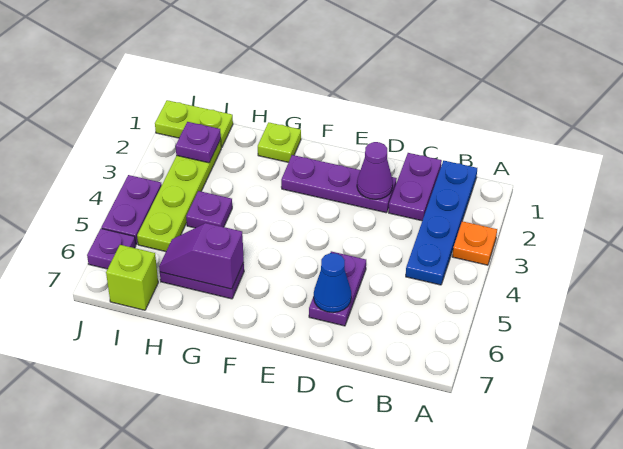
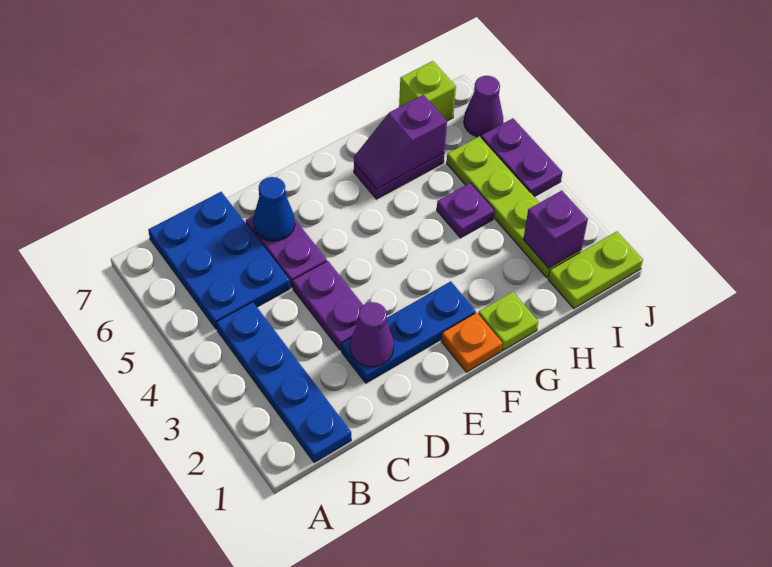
orange plate A3 level 1 -> orange plate F1 level 1
none -> blue plate B5:C7 level 1
purple plate C1:C2 level 1 -> purple plate D3:D4 level 1
purple plate D2:F2 level 1 -> blue plate D2:F2 level 1
purple slope G6:H6 level 2 top G -> purple slope G6:H6 level 2 top H
purple plate I2 level 2 -> purple brick I2 level 2
purple plate J6 level 1 -> purple cone J6 level 1

